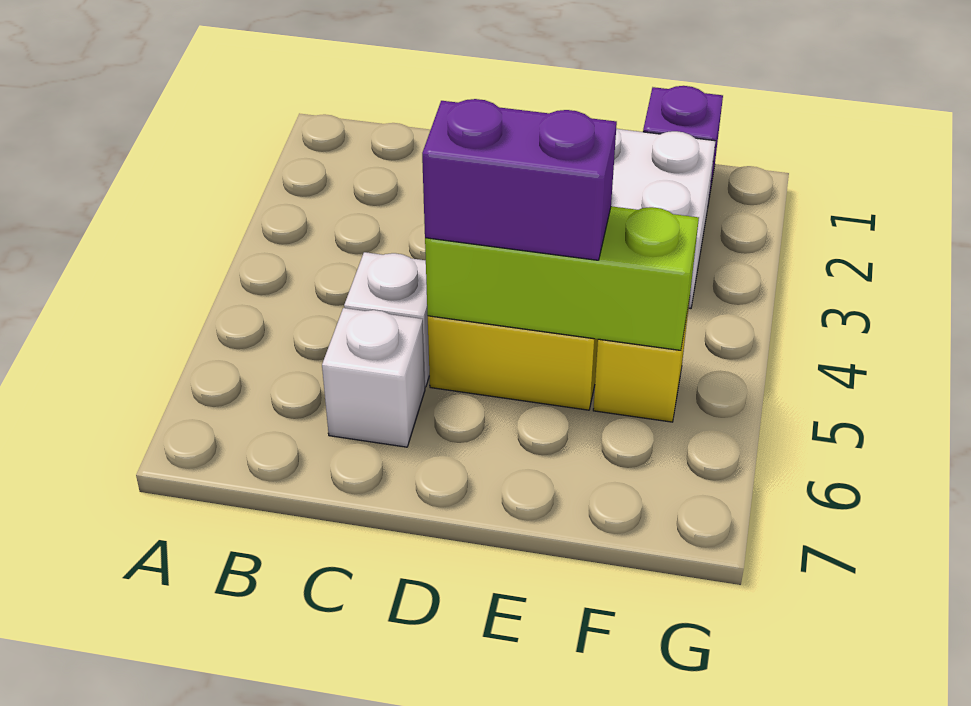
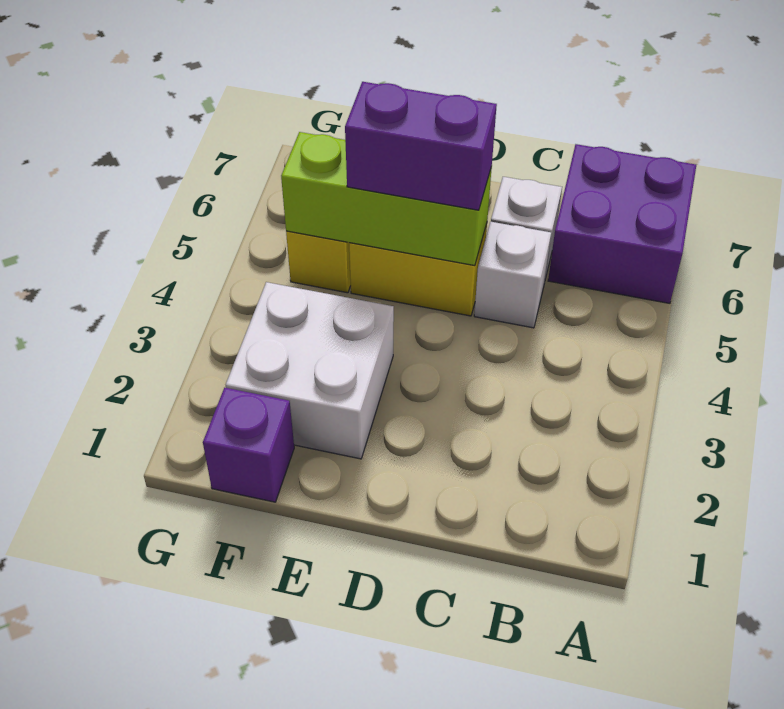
none -> purple brick A6:B7 level 1

